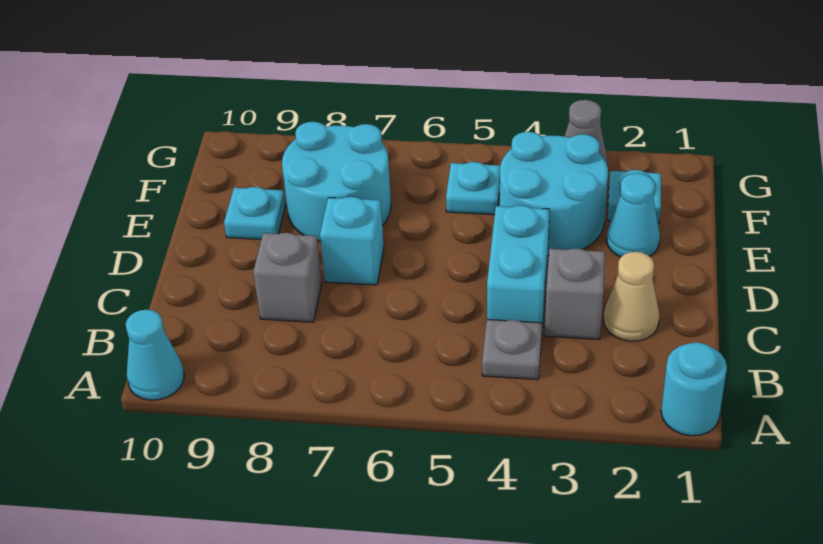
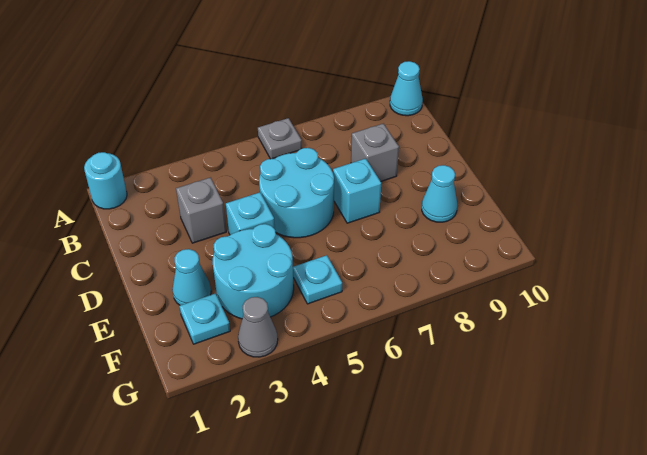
grey plate B4 level 1 -> grey plate A6 level 1
tan cone C2 level 1 -> none
cyan brick C4:D4 level 1 -> cyan brick D4 level 1
cyan round brick E7:F8 level 1 -> cyan round brick C5:D6 level 1
cyan plate E9 level 1 -> cyan cone E9 level 1

